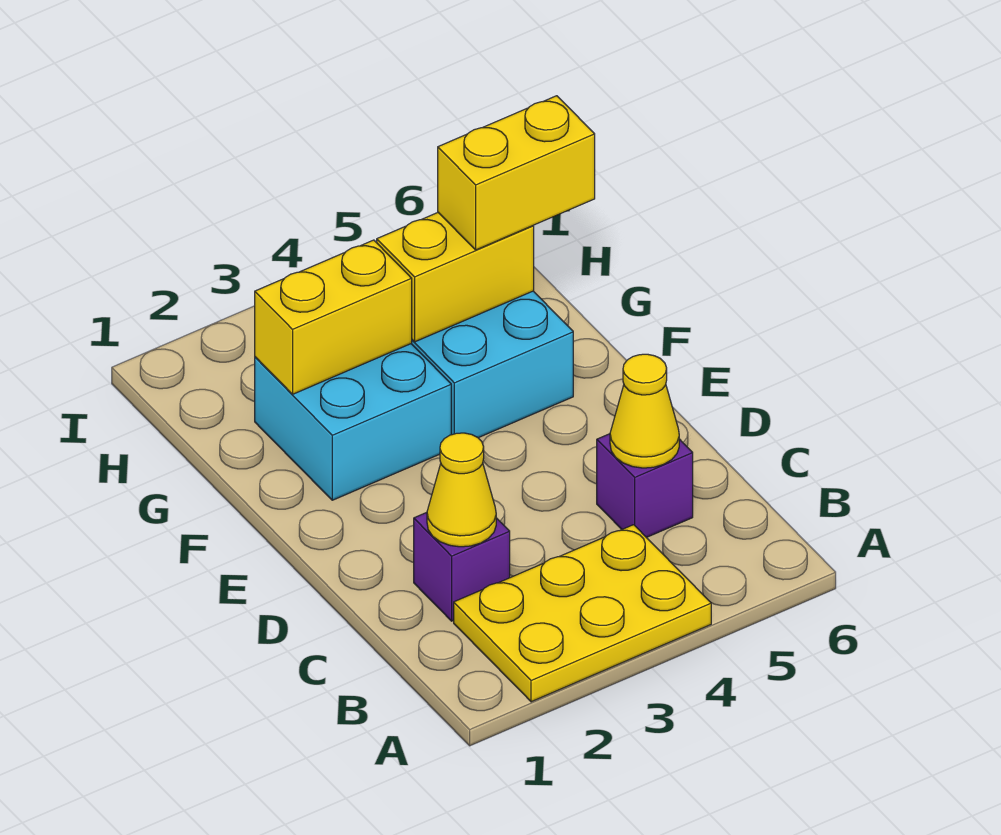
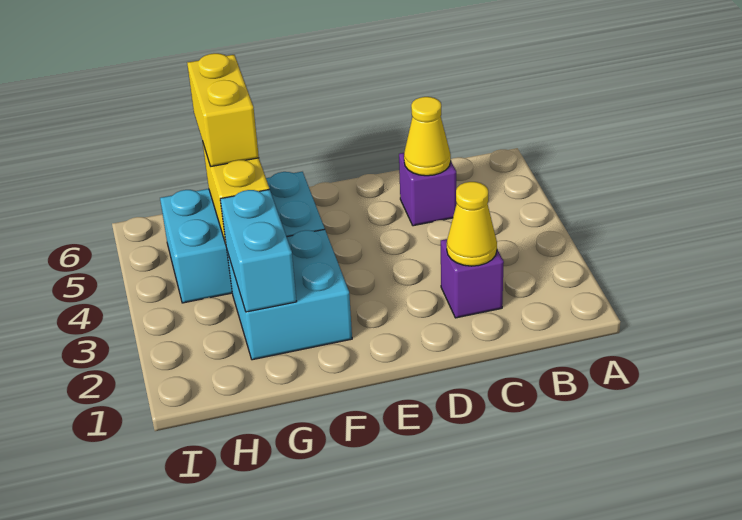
yellow plate A2:B4 level 1 -> none
yellow brick G2:G3 level 2 -> cyan brick G2:G3 level 2

